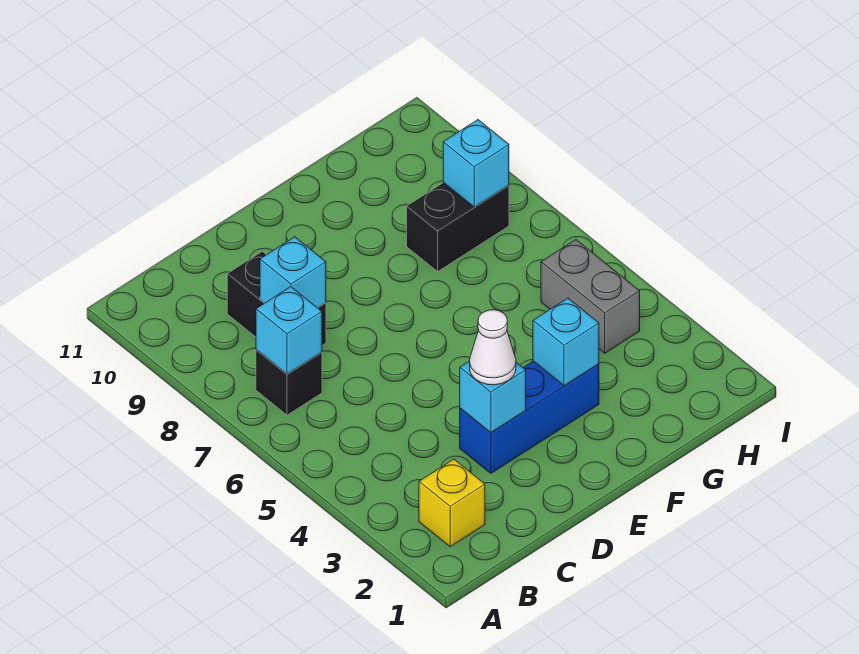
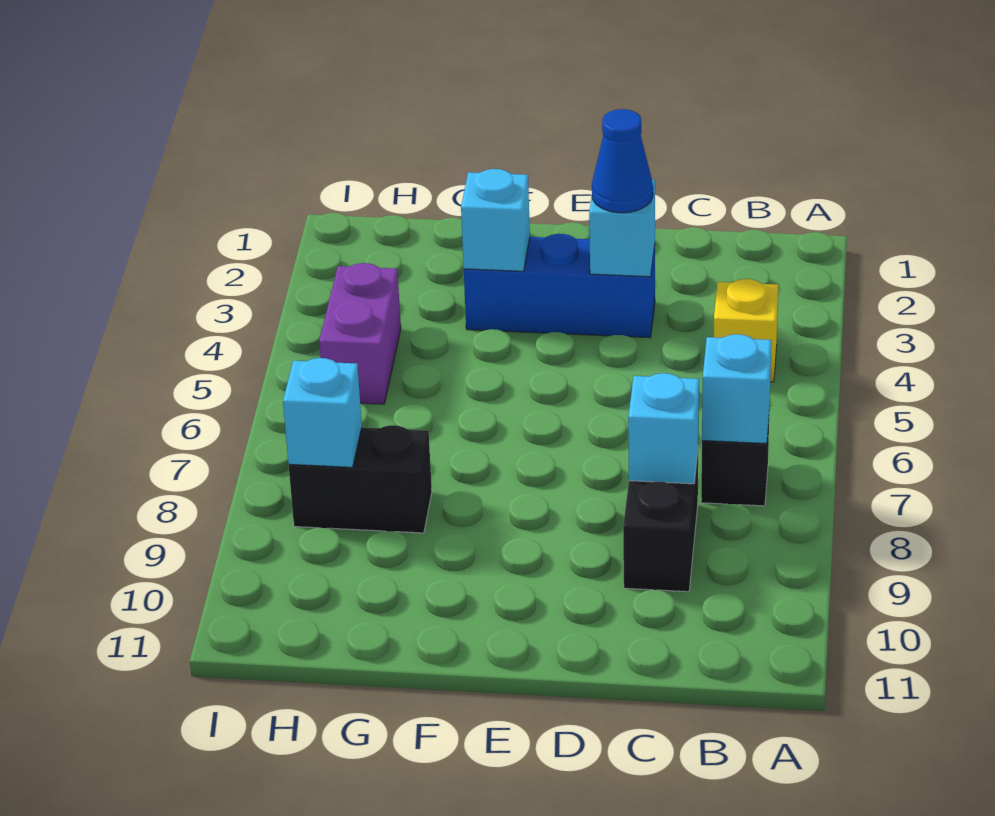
yellow brick B2 level 1 -> yellow brick B4 level 1
white cone D3 level 3 -> blue cone D3 level 3
grey brick H4:H5 level 1 -> purple brick H4:H5 level 1

